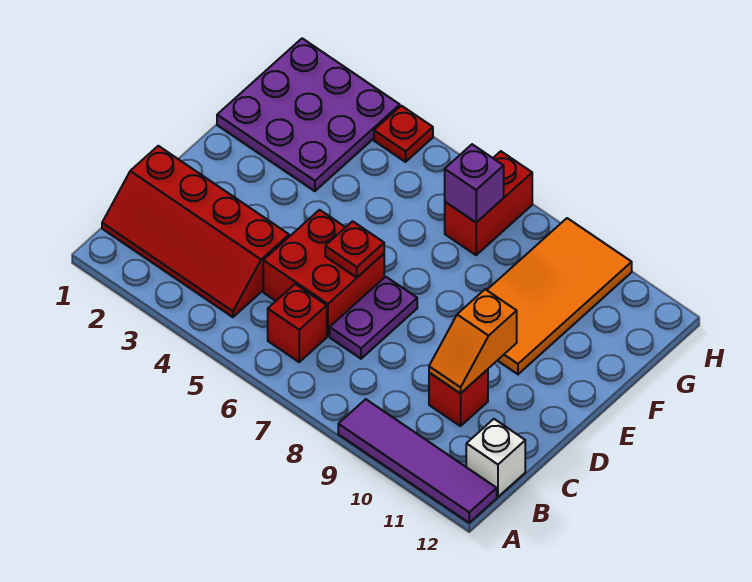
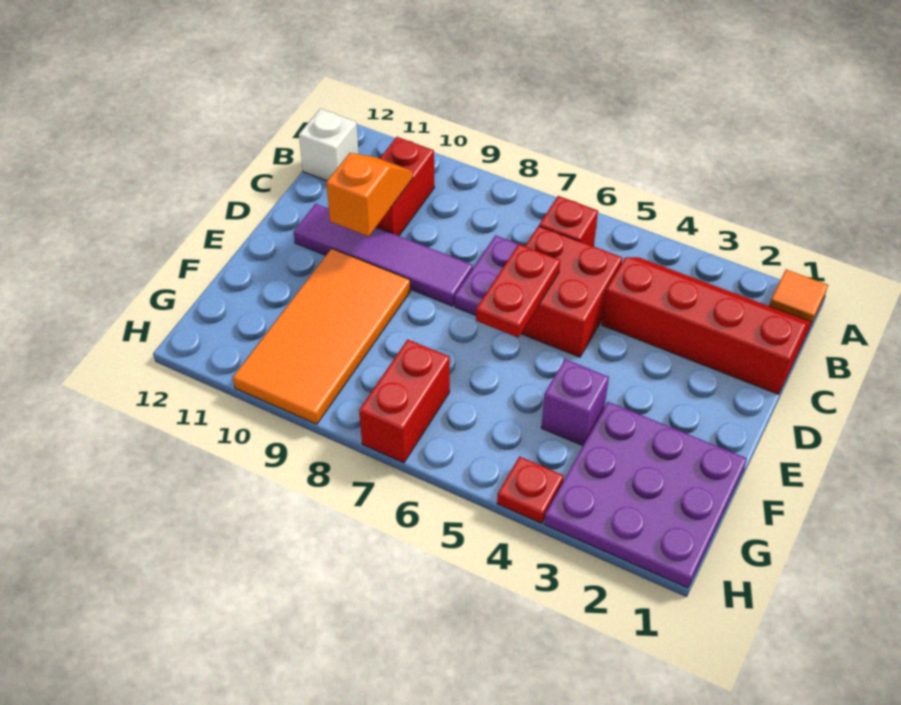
none -> orange tile A1 level 1
purple tile A9:A12 level 1 -> purple tile D8:D11 level 1
red brick C10 level 1 -> red brick B10:C10 level 1
red plate D6 level 2 -> red plate D6:E6 level 2
purple brick G7 level 2 -> purple brick F4 level 1

